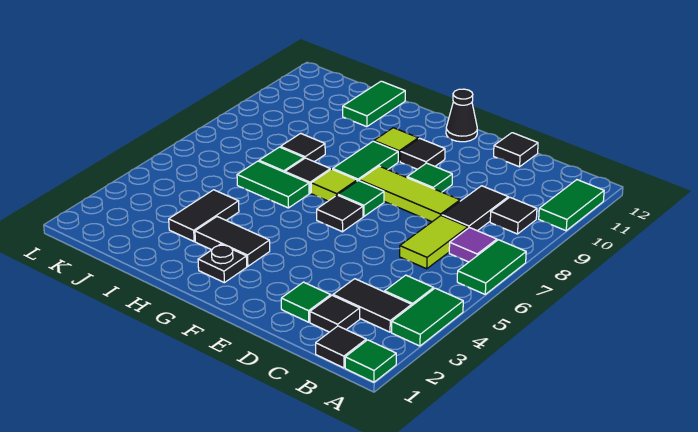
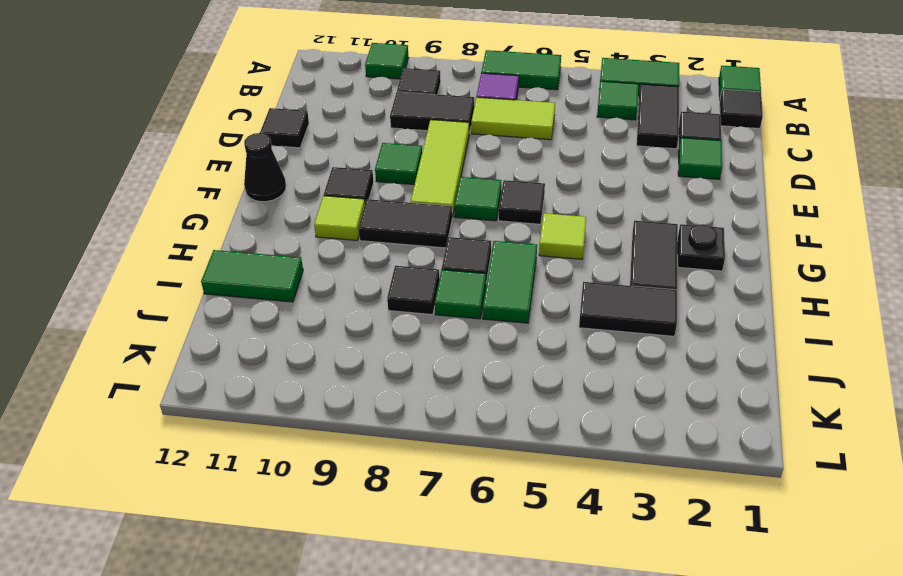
green tile A10:A11 level 1 -> green tile A10 level 1
lime tile G7 level 1 -> lime tile G5 level 1
green tile G8:G9 level 1 -> black tile G8:G9 level 1

